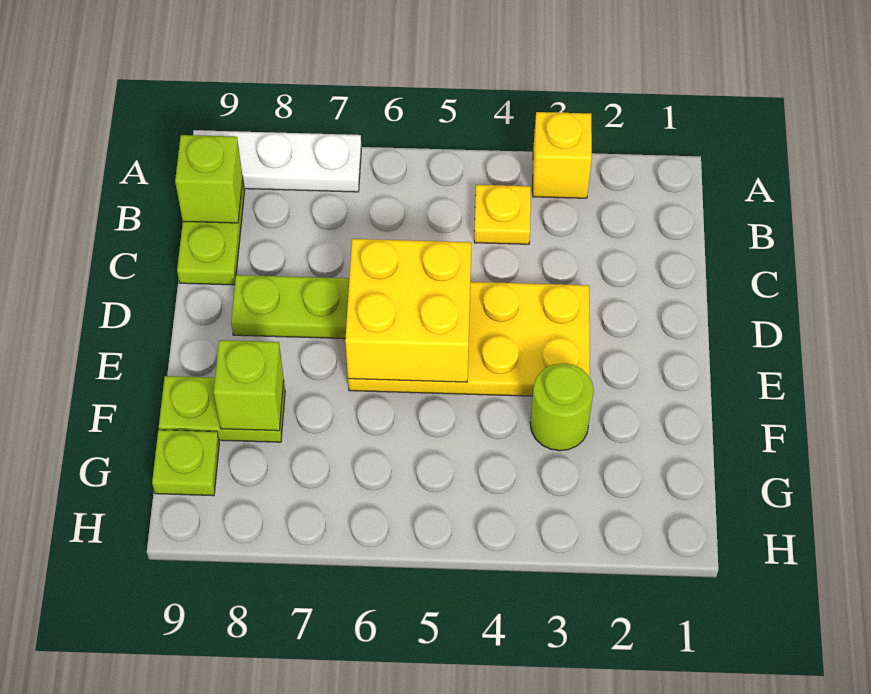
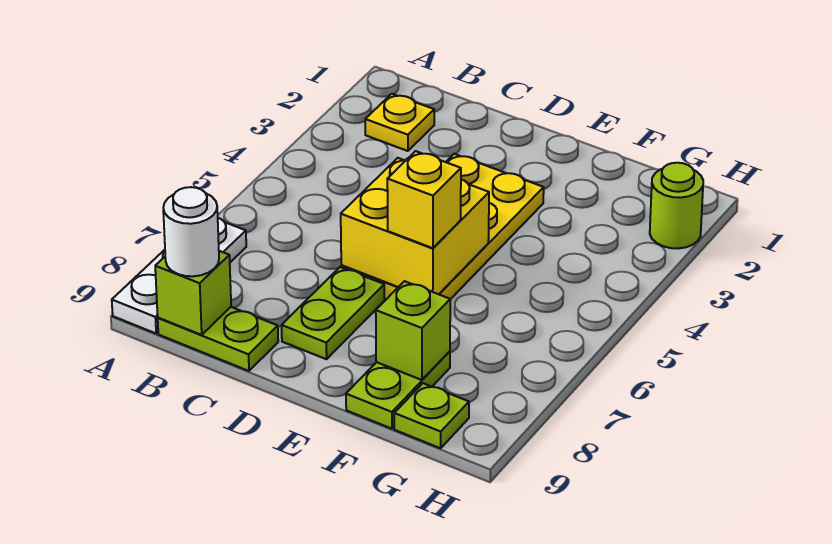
yellow brick A3 level 1 -> yellow brick E6 level 3
yellow plate B4 level 1 -> yellow plate B2 level 1
none -> white round brick B9 level 3
lime round brick F3 level 1 -> lime round brick H2 level 1

